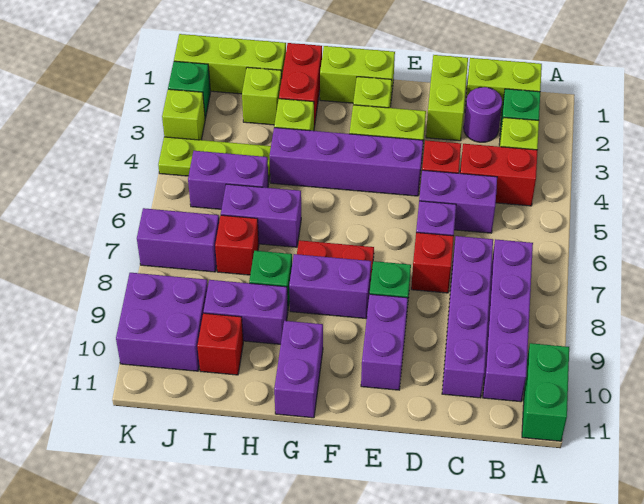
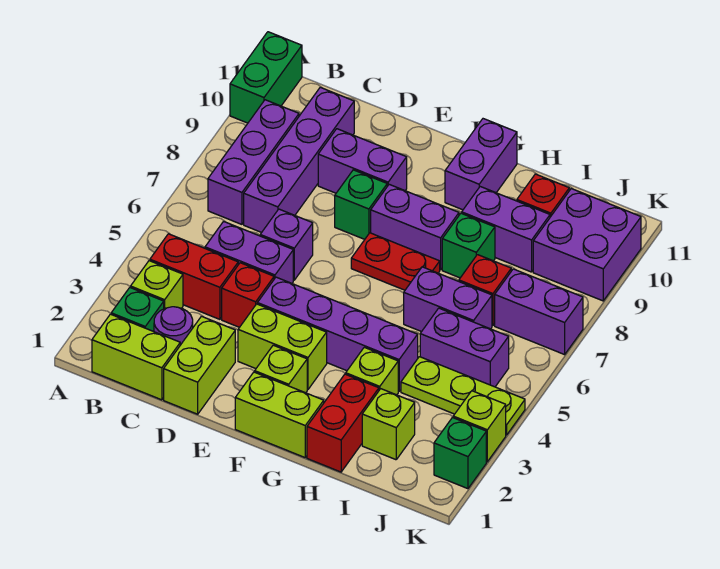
purple brick B7:B10 level 1 -> purple brick B7:B9 level 1
red brick D7 level 1 -> none
purple brick E9:E10 level 1 -> purple brick D9:E9 level 1
lime brick I1:K1 level 1 -> none

